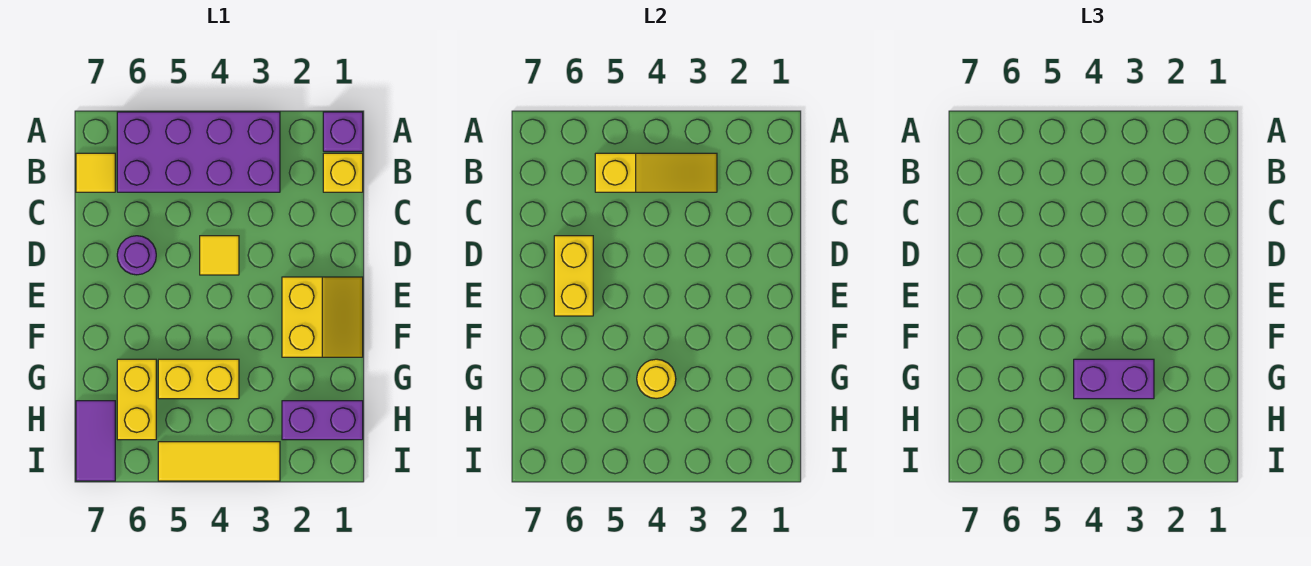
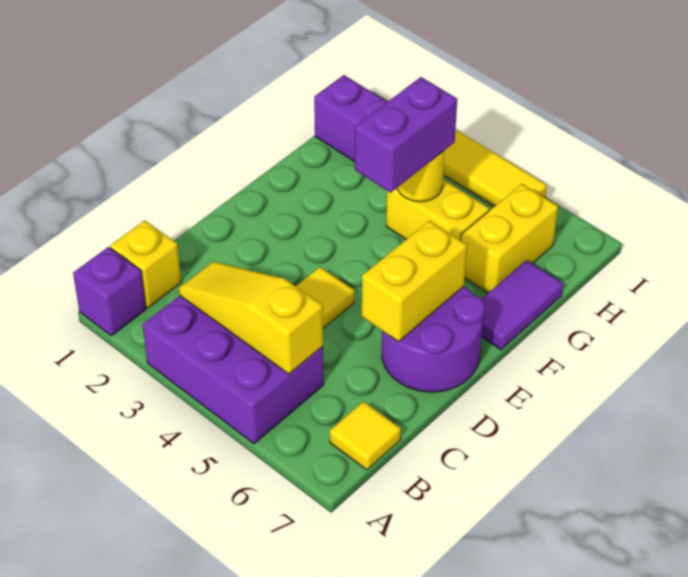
purple brick A3:B6 level 1 -> purple brick A3:B5 level 1
purple round brick D6 level 1 -> purple round brick D6:E7 level 1
yellow slope E1:F2 level 1 top 2 -> none
purple brick G3:G4 level 3 -> purple brick F4:G4 level 3
purple tile H7:I7 level 1 -> purple tile F7:G7 level 1

